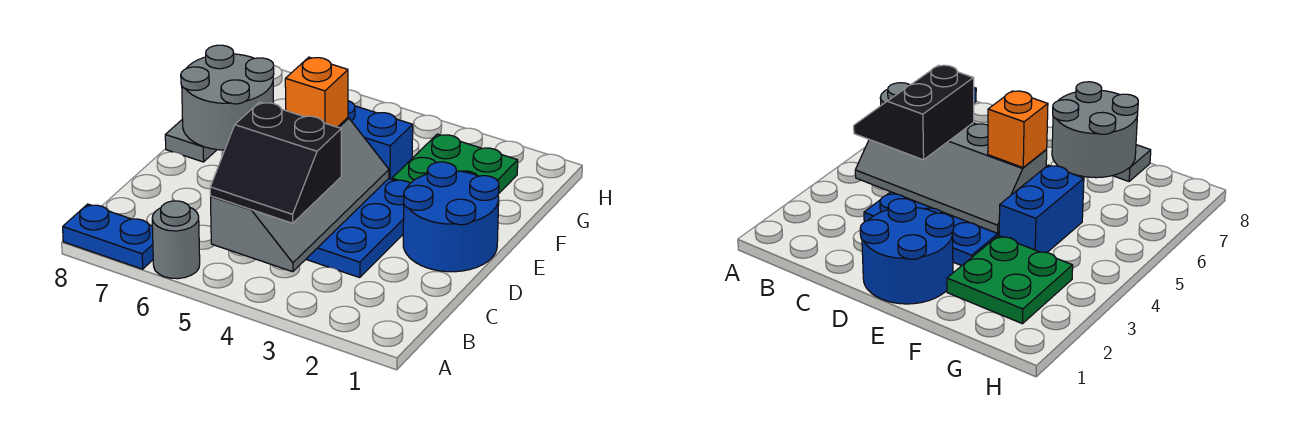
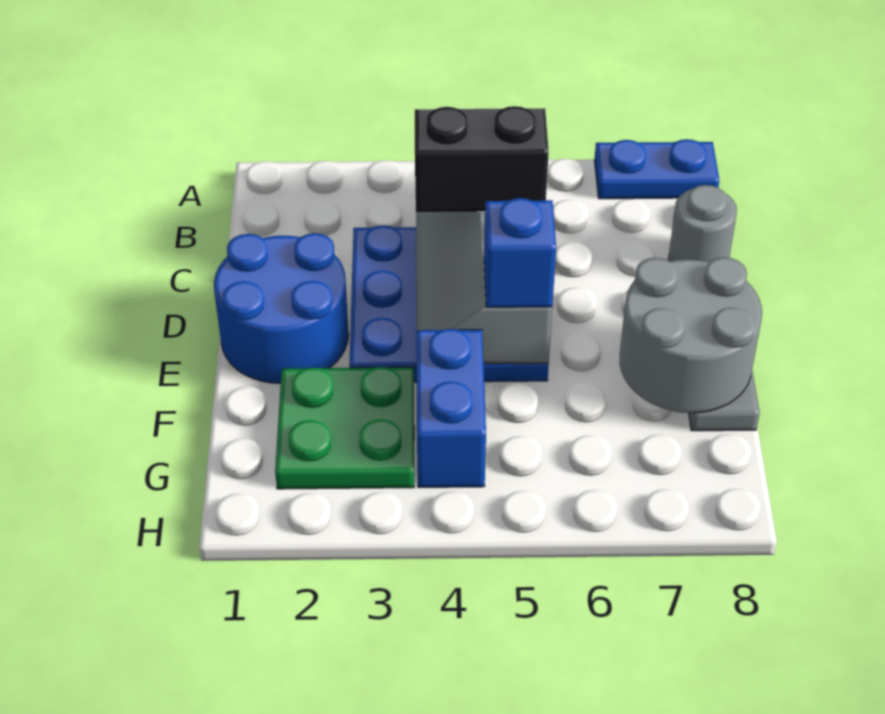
grey round brick A6 level 1 -> grey round brick C8 level 1
orange brick E5 level 3 -> blue brick E5 level 3
blue brick F4:F5 level 1 -> blue brick F4:G4 level 1

